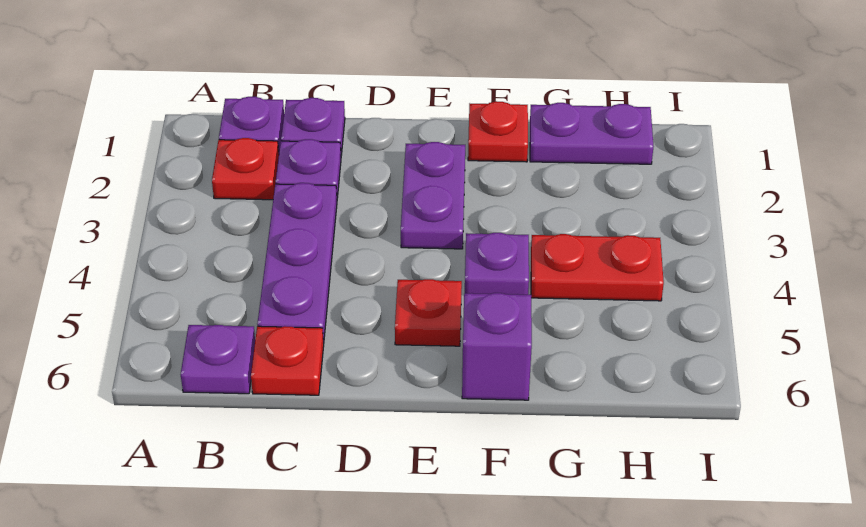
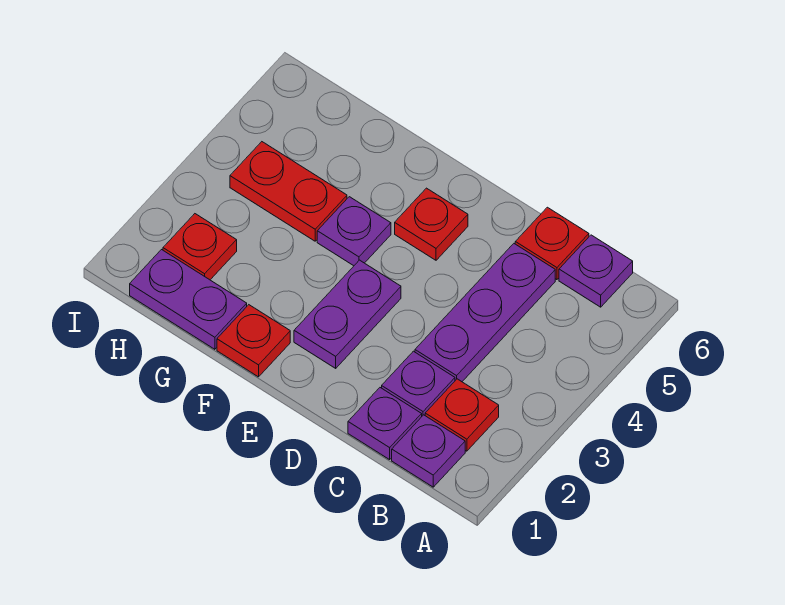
purple brick F6 level 1 -> none
none -> red plate H2 level 1

